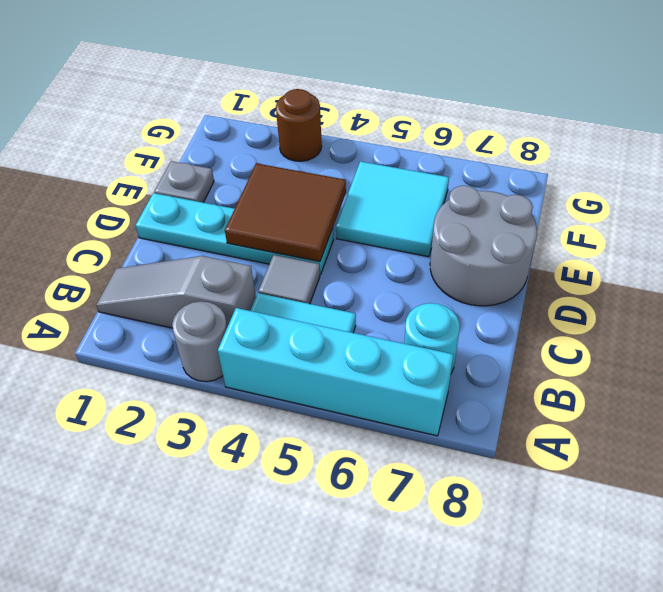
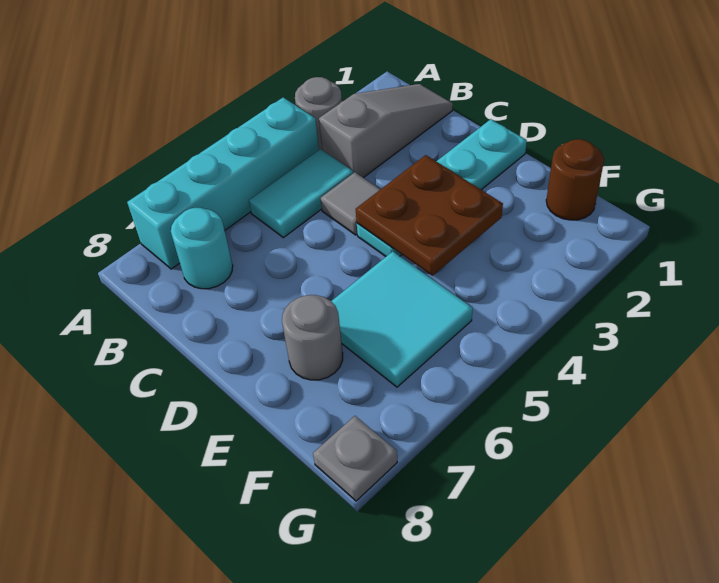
brown tile D3:E4 level 2 -> brown plate D3:E4 level 2
grey round brick D7:E8 level 1 -> grey round brick E7 level 1
grey plate E1 level 1 -> grey plate G8 level 1
brown round brick G3 level 1 -> brown round brick F1 level 1

